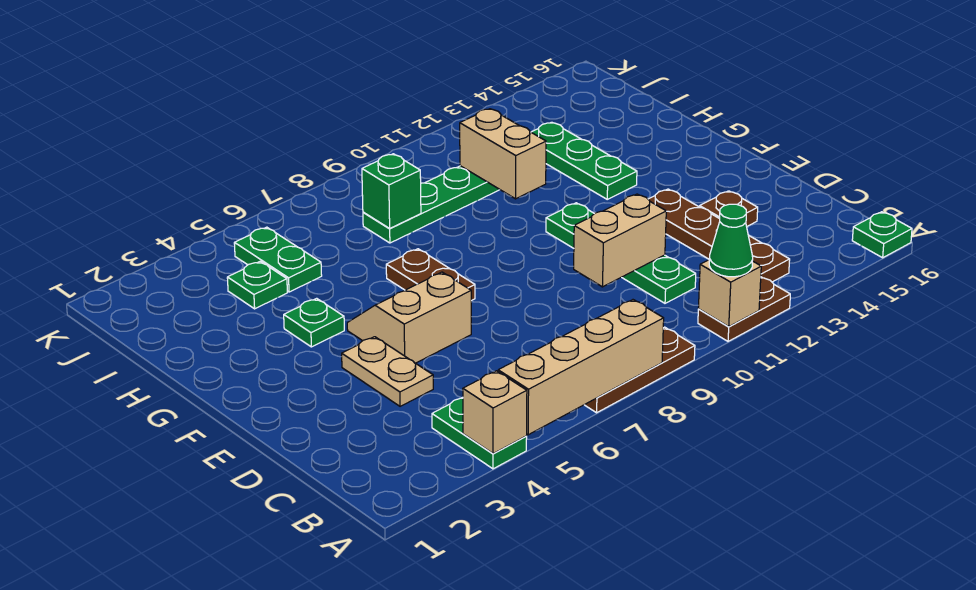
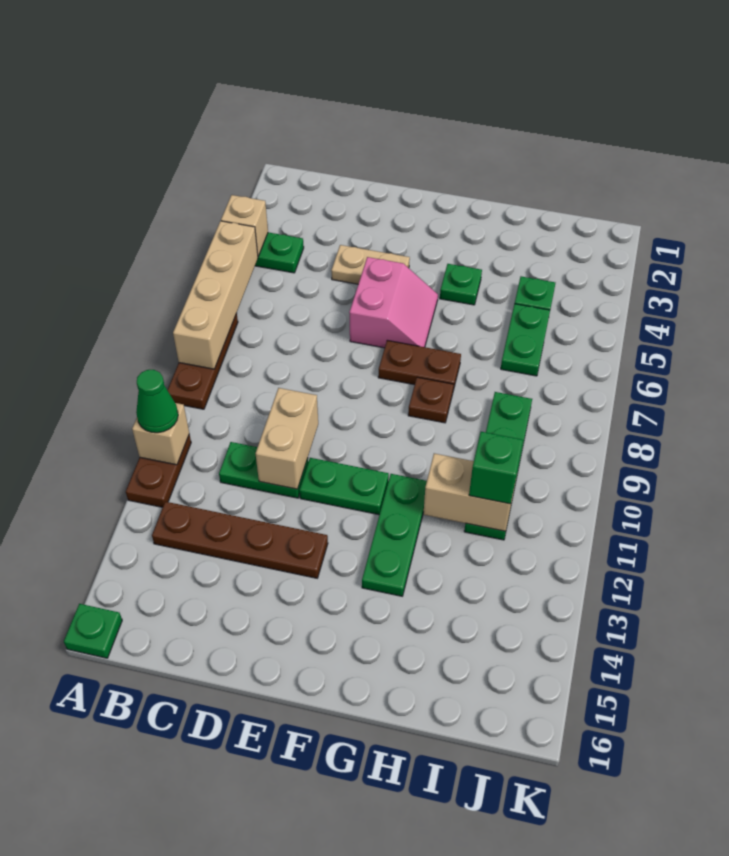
brown plate D14 level 1 -> brown plate G8 level 1
tan slope E5:F6 level 1 top E -> pink slope E5:F6 level 1 top E
green plate G13:I13 level 1 -> green plate G11:G13 level 1
green plate I5:J5 level 1 -> green plate I5:I6 level 1
green brick I8 level 2 -> green brick I11 level 3

